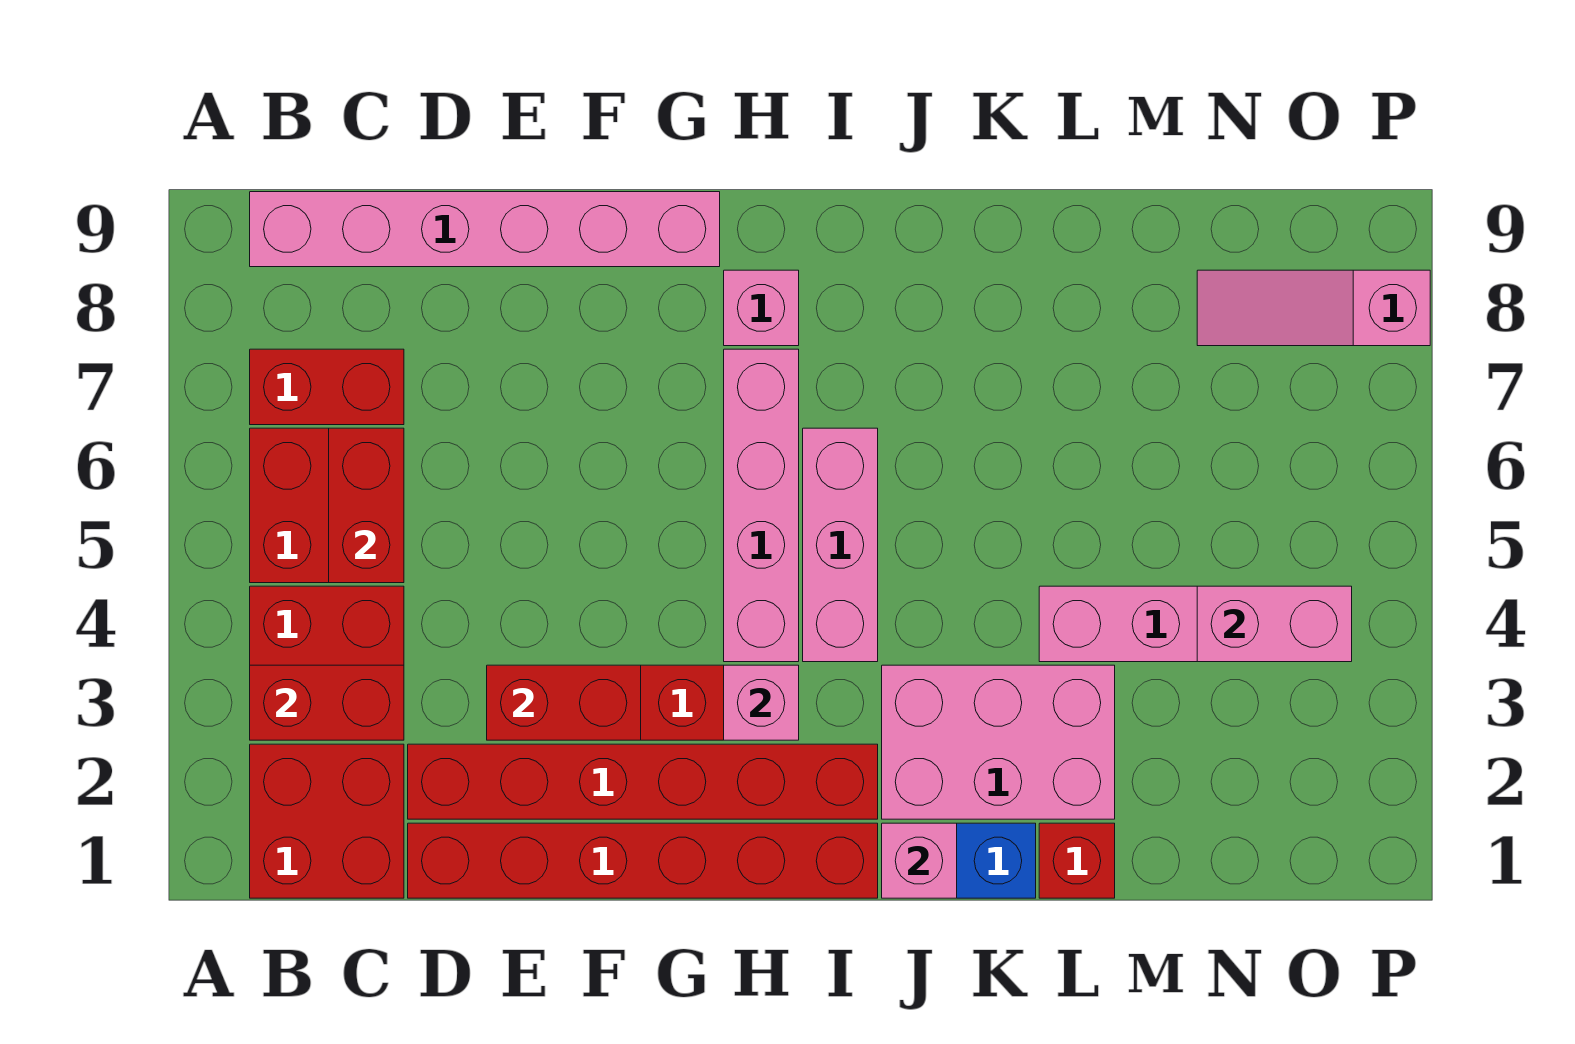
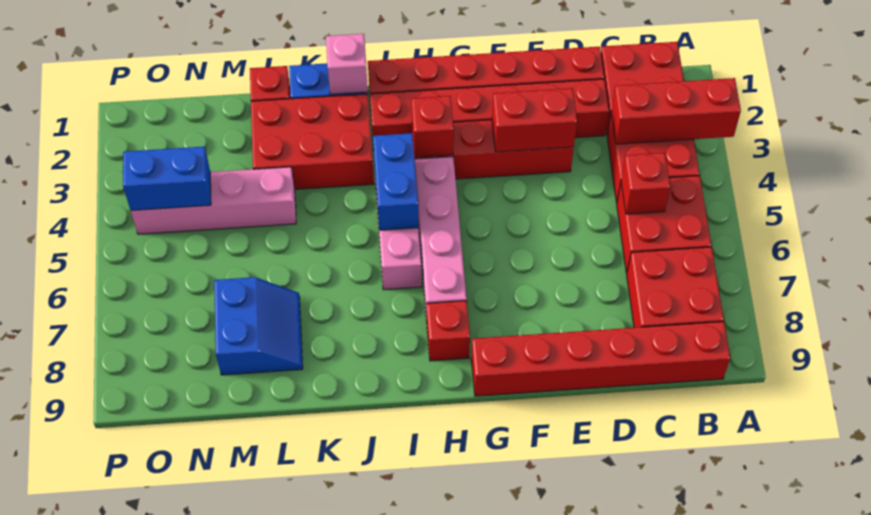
red brick B3:C3 level 2 -> red brick A3:C3 level 2
red brick B7:C7 level 1 -> red brick B7:C8 level 1
pink brick B9:G9 level 1 -> red brick B9:G9 level 1
red brick C5:C6 level 2 -> red brick C5 level 2
pink brick H3 level 2 -> red brick H3 level 2
pink brick H8 level 1 -> red brick H8 level 1
none -> blue brick I4:I5 level 2
pink brick J2:L3 level 1 -> red brick J2:L3 level 1
none -> blue slope L7:M8 level 1 top M
pink brick N4:O4 level 2 -> blue brick N4:O4 level 2
pink slope N8:P8 level 1 top P -> none

